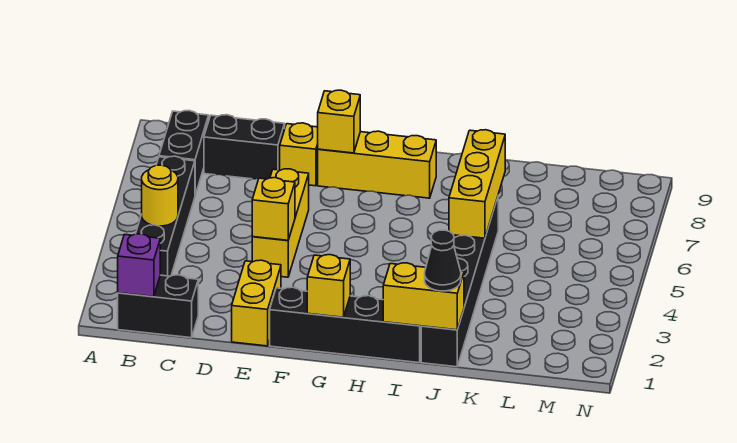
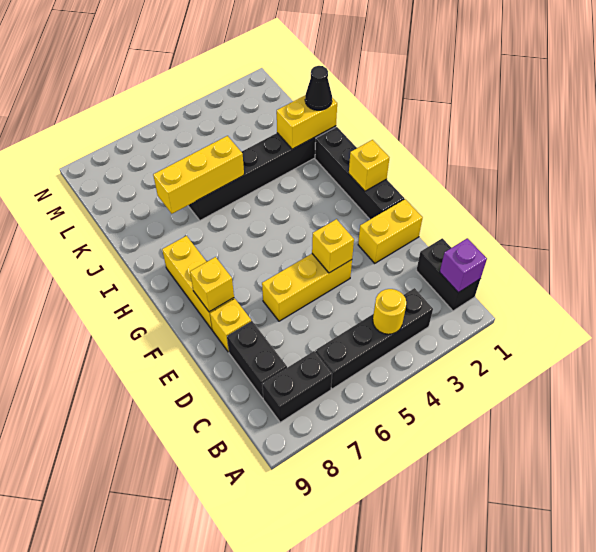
yellow brick I1:J1 level 2 -> yellow brick J1:J2 level 2

